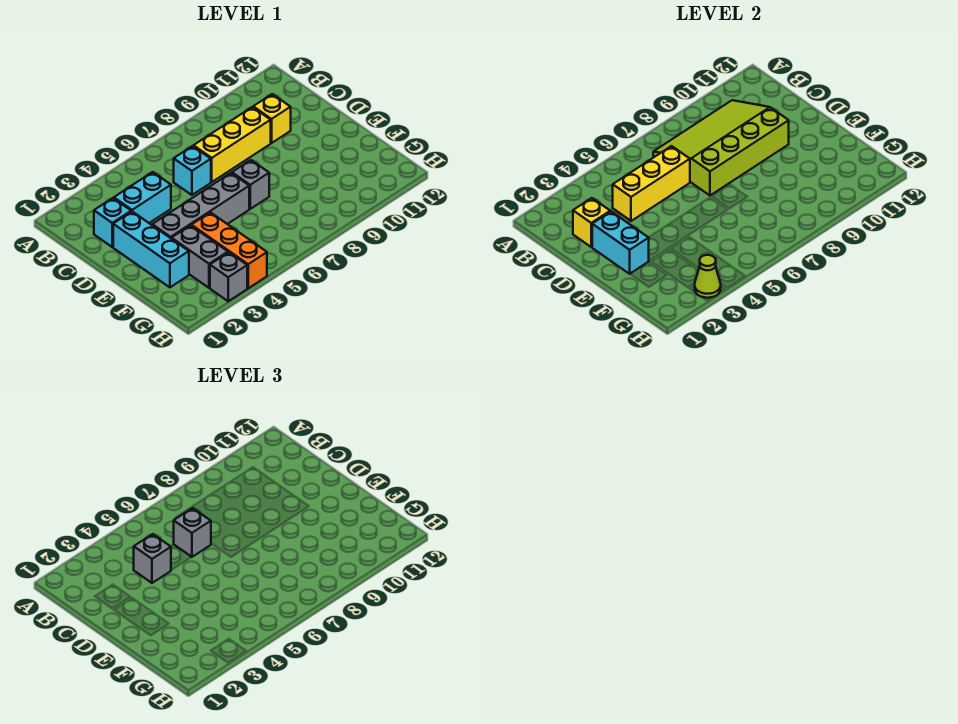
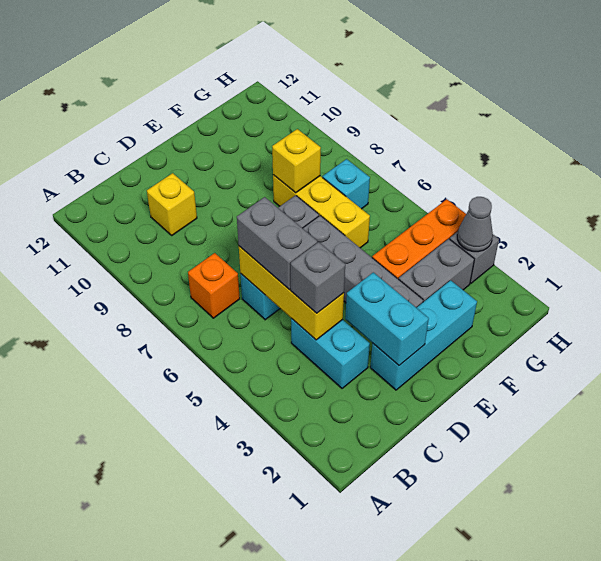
none -> orange brick B7 level 1
lime slope B7:D10 level 2 top D -> none
cyan brick C2 level 1 -> cyan brick G7 level 1
yellow brick C2 level 2 -> yellow brick F8 level 2
grey brick C6 level 3 -> grey brick C5:C6 level 3
yellow brick C7:C9 level 1 -> yellow brick F6:F8 level 1
cyan brick D2:E2 level 2 -> cyan brick D2:D3 level 2
lime cone H3 level 2 -> grey cone H3 level 2

